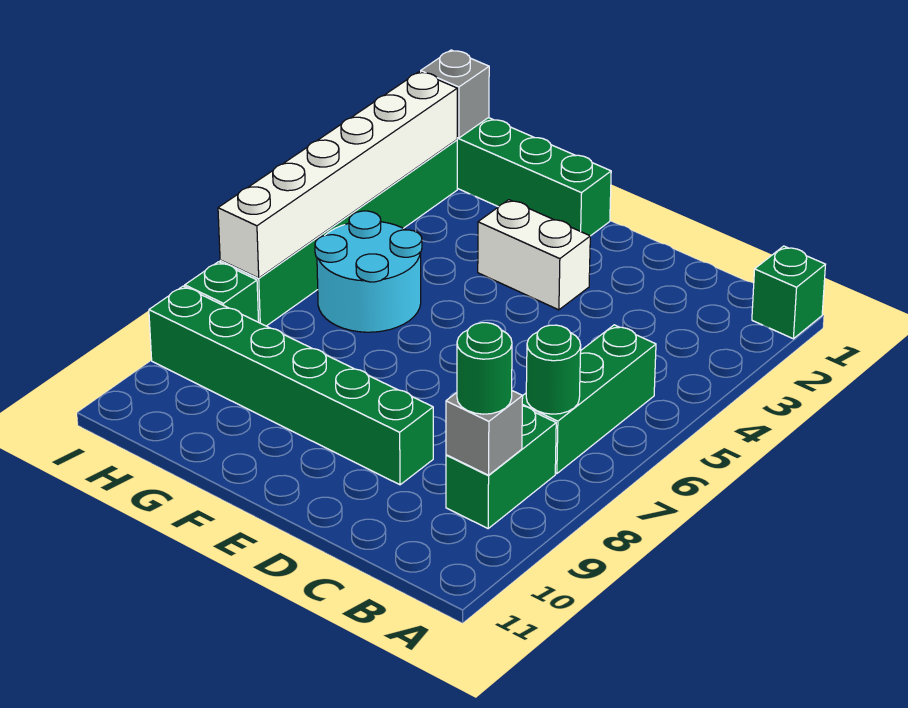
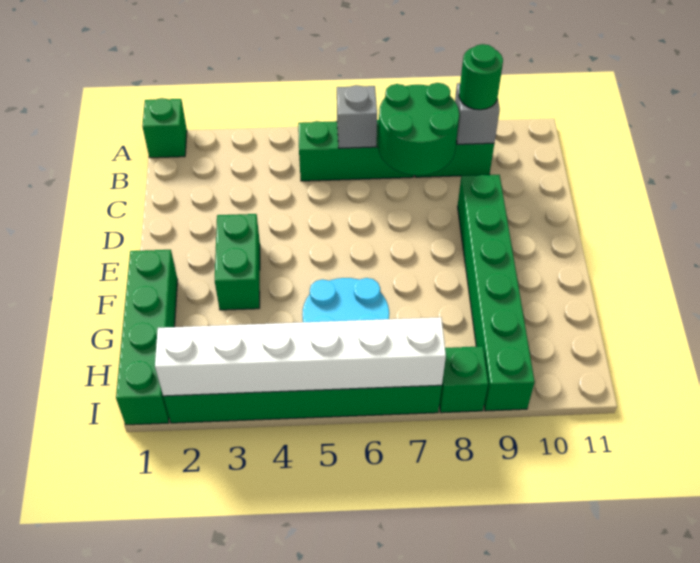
green round brick B7 level 2 -> green round brick B7:C8 level 2
white brick E3:F3 level 1 -> green brick E3:F3 level 1
grey brick I1 level 2 -> grey brick B6 level 2

